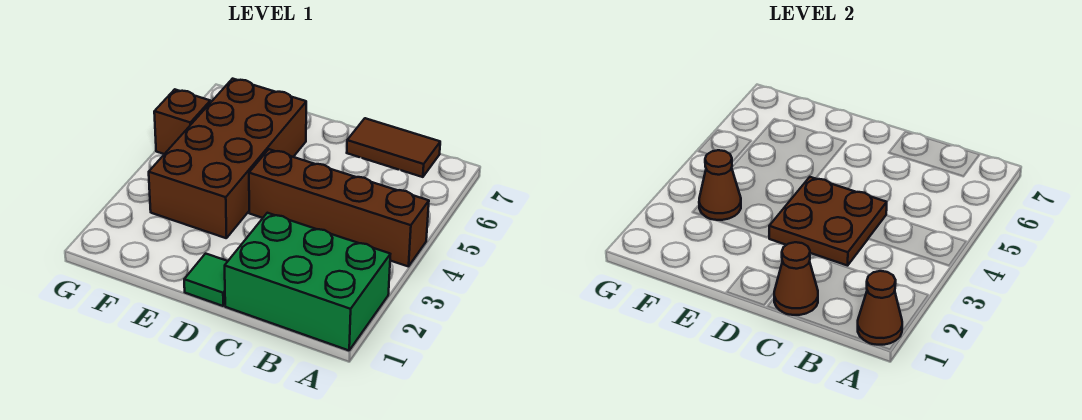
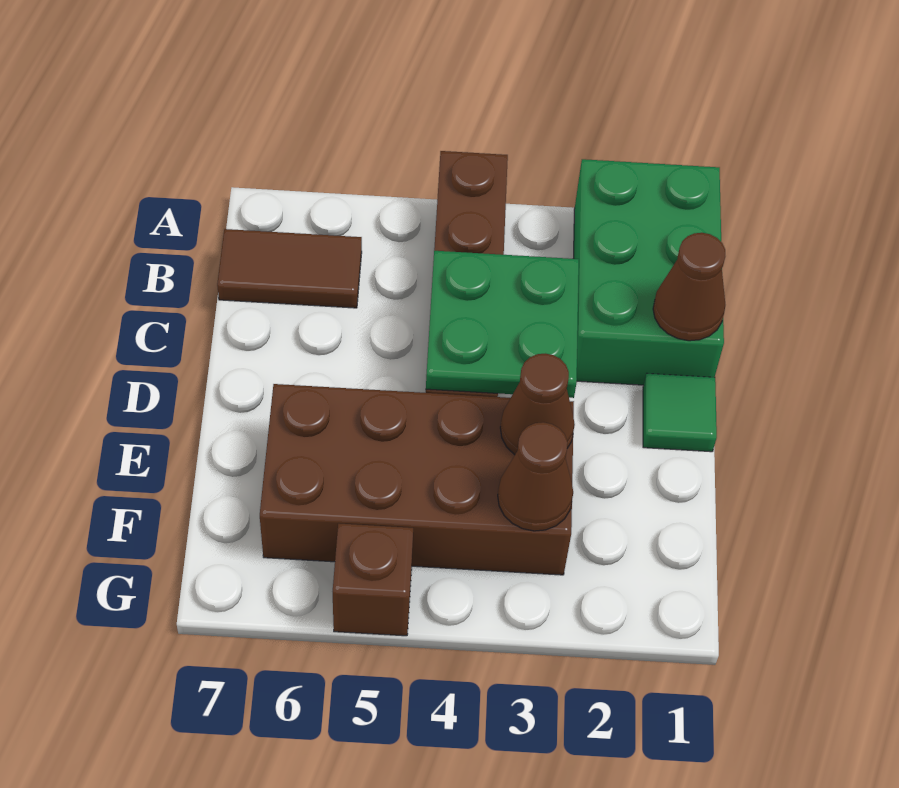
brown cone A1 level 2 -> brown cone E3 level 2
brown tile B7:C7 level 1 -> brown tile B6:B7 level 1
brown plate C3:D4 level 2 -> green plate C3:D4 level 2

